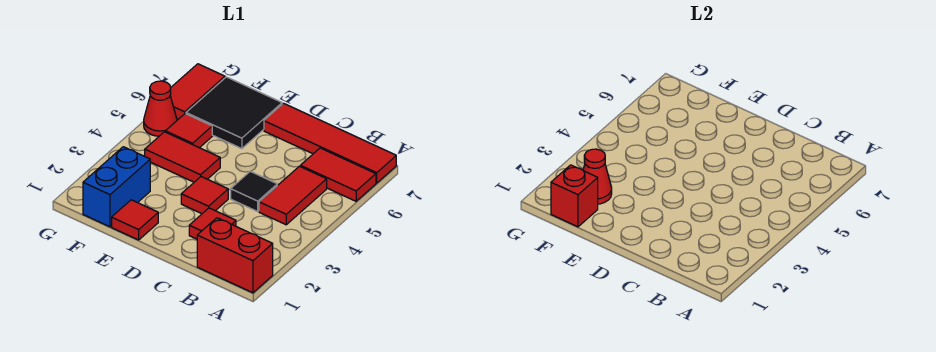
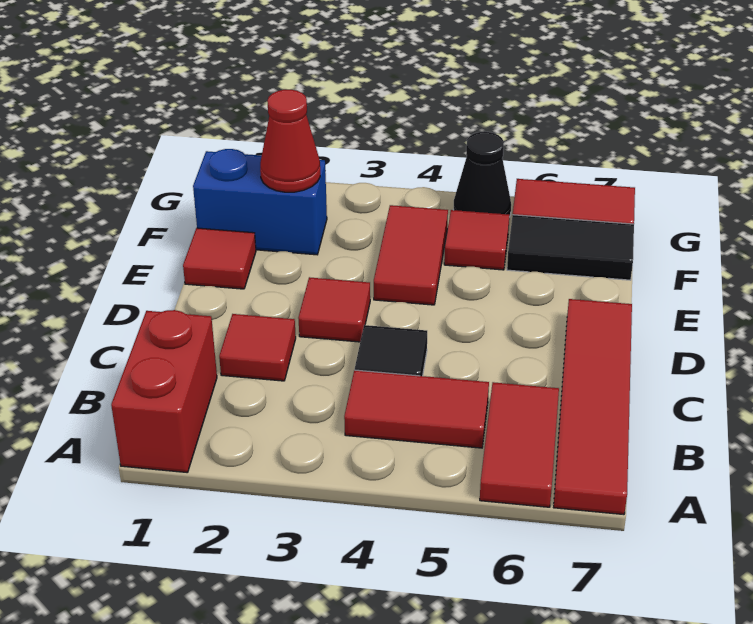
black tile E6:F7 level 1 -> black tile F6:F7 level 1
red brick F1 level 2 -> none
red cone G5 level 1 -> black cone G5 level 1

